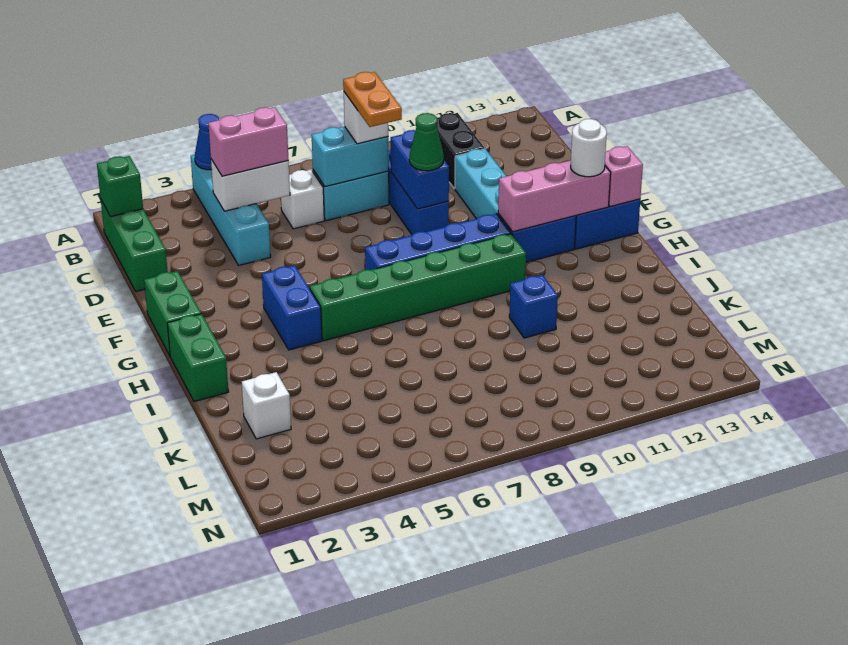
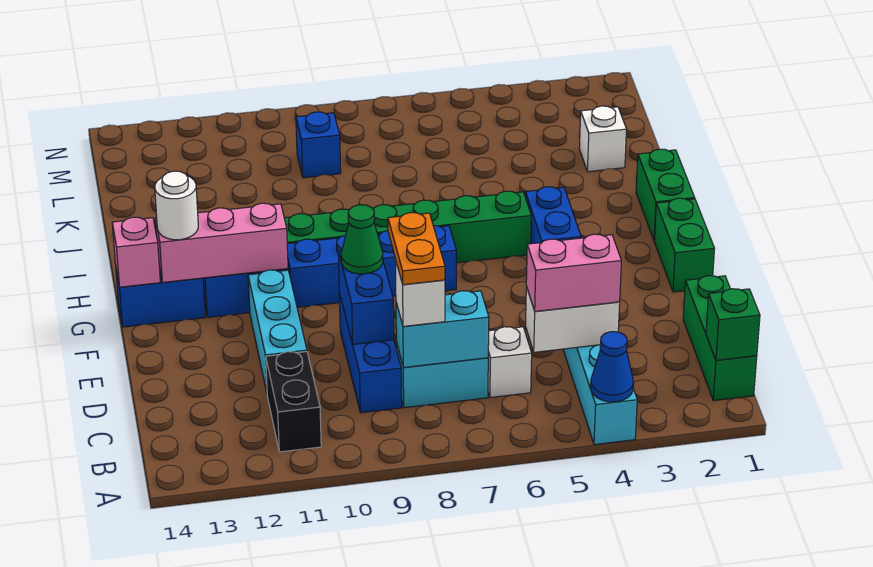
blue brick J10 level 1 -> blue brick L9 level 1

